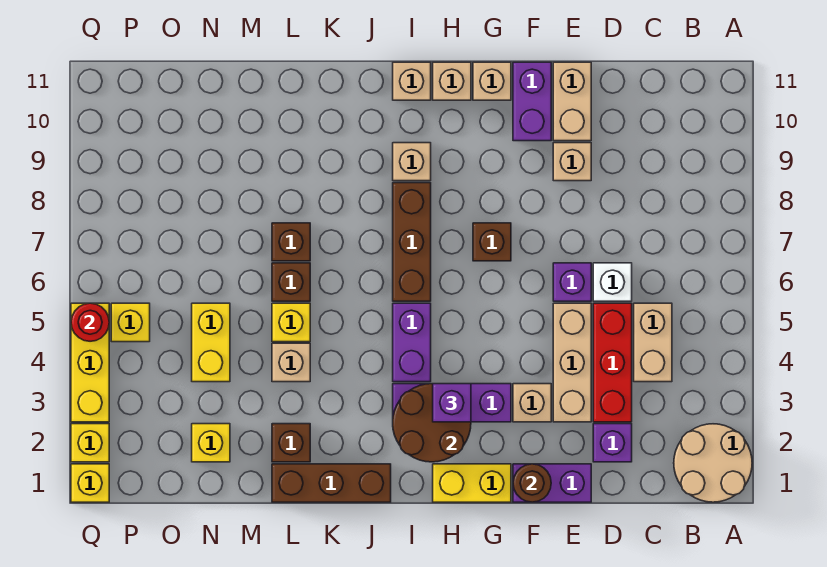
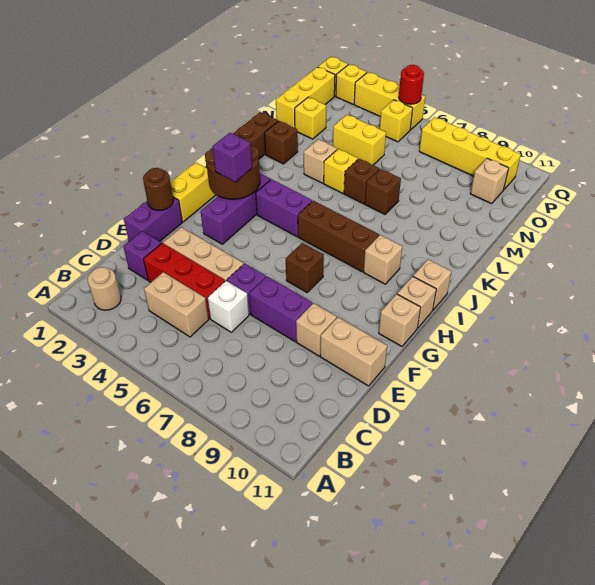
tan round brick A1:B2 level 1 -> tan round brick B2 level 1
tan brick F3 level 1 -> tan brick O10 level 1
purple brick F10:F11 level 1 -> purple brick E7:E8 level 1
none -> yellow brick N1:P1 level 1
none -> yellow brick P7:P10 level 1

